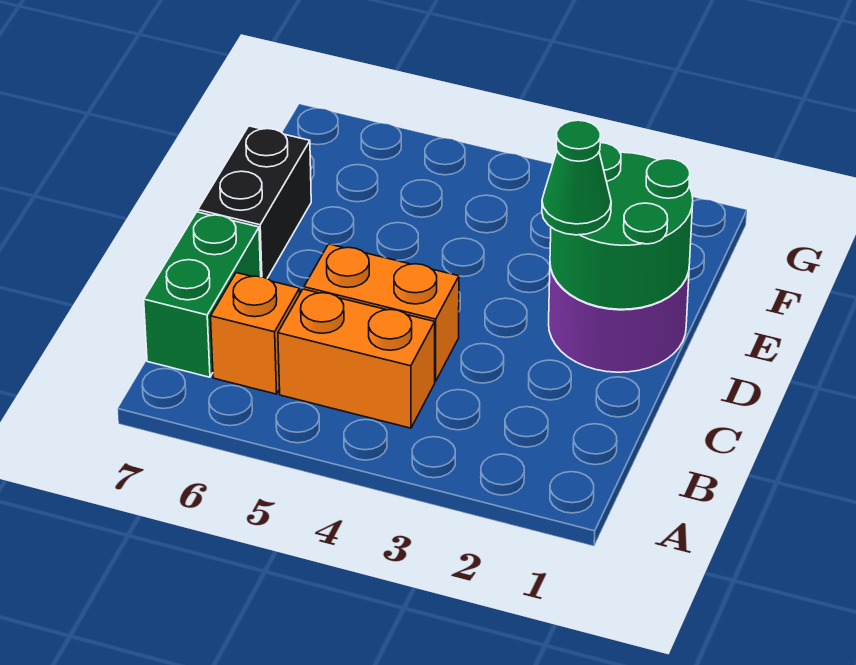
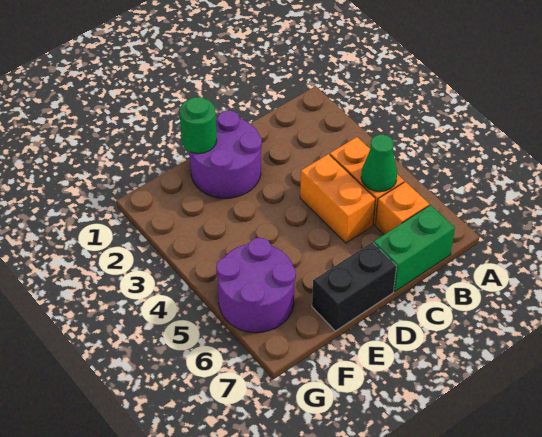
green round brick D1:E2 level 2 -> green round brick E1 level 2
green cone D2 level 3 -> green cone B5 level 2
none -> purple round brick F5:G6 level 1

